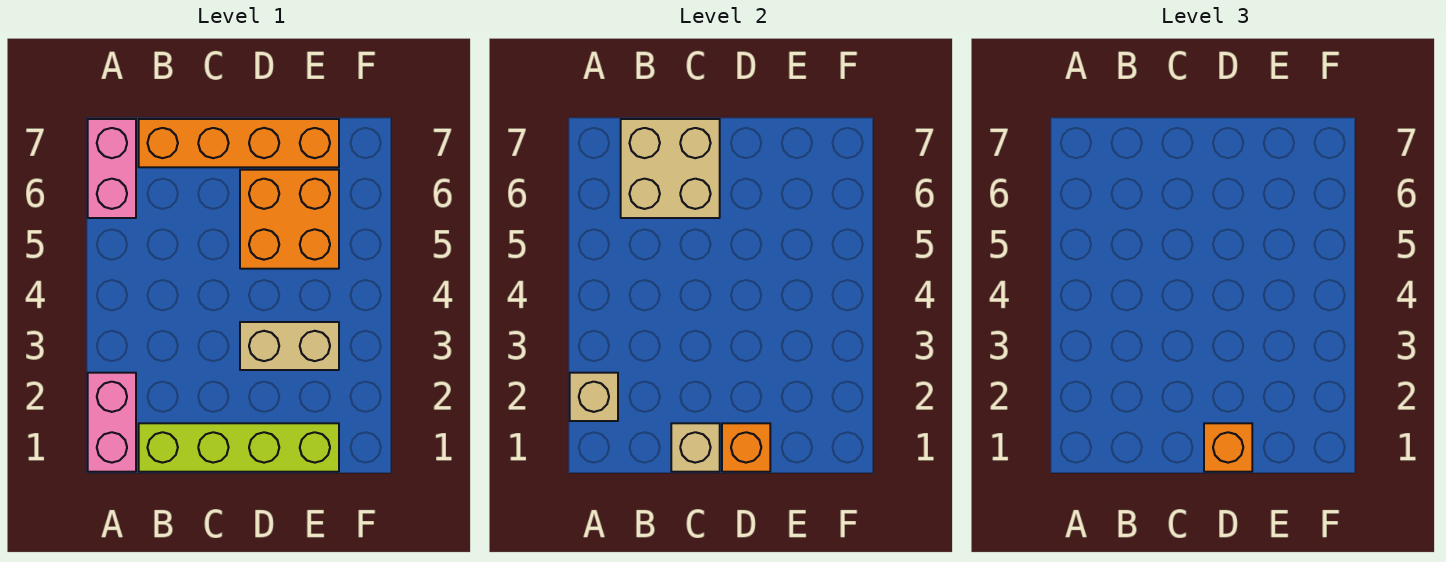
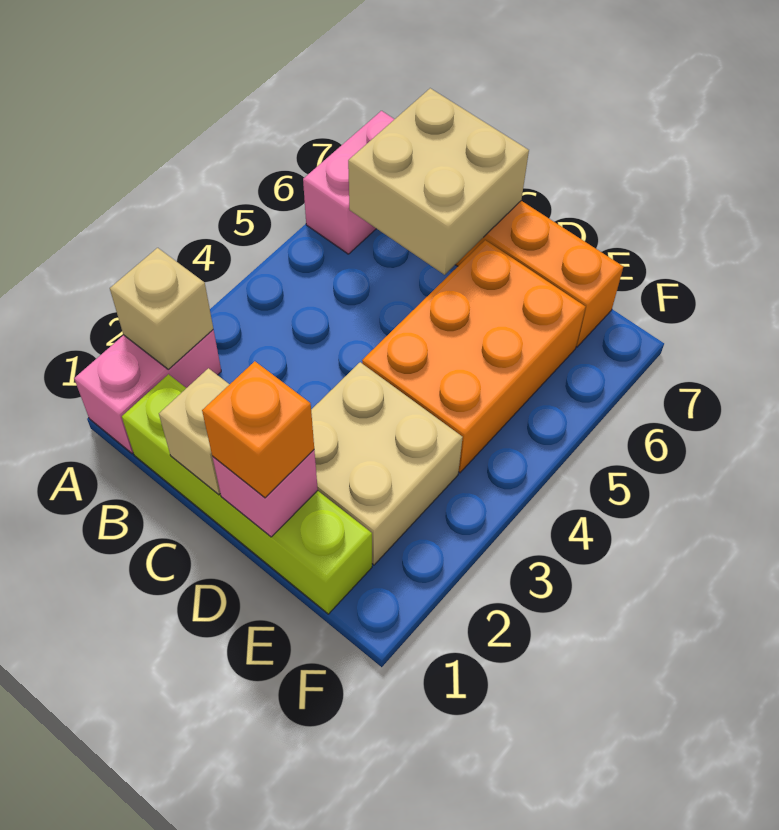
orange brick D1 level 2 -> pink brick D1 level 2
tan brick D3:E3 level 1 -> tan brick D2:E3 level 1
orange brick D5:E6 level 1 -> orange brick D4:E6 level 1

